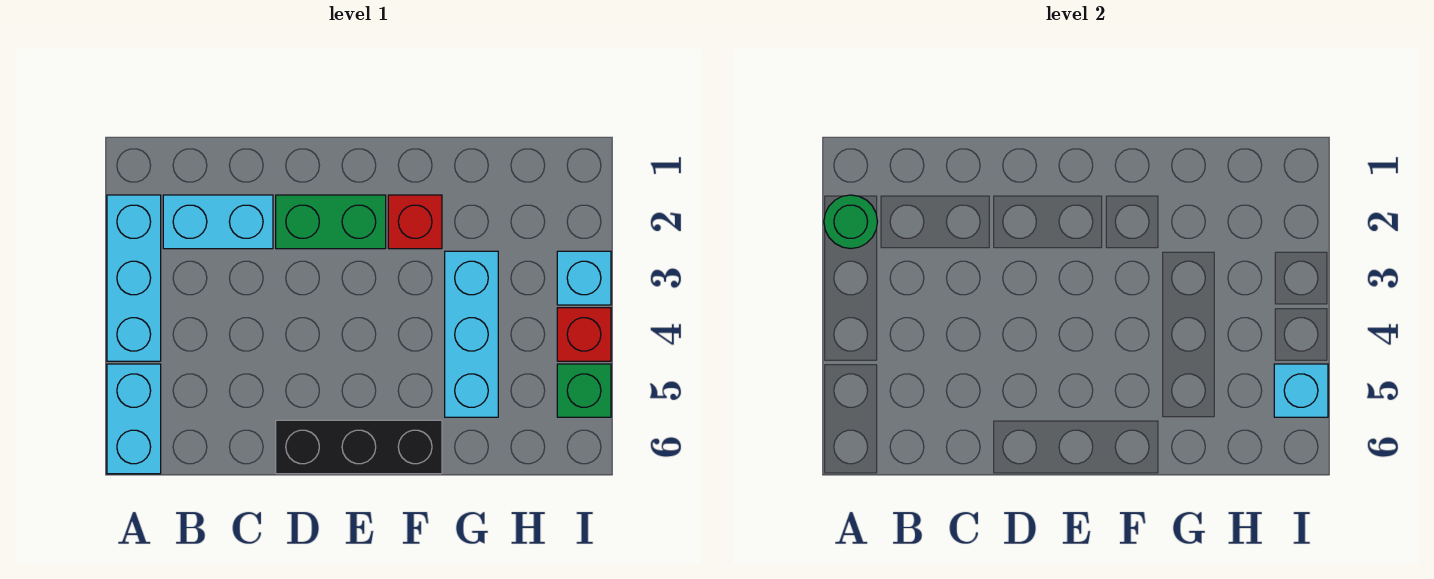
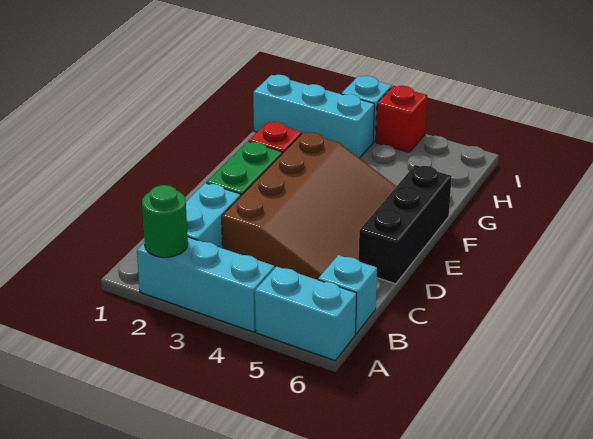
none -> brown slope C3:F5 level 1 top 3
cyan brick G3:G5 level 1 -> cyan brick H1:H3 level 1
green brick I5 level 1 -> none
cyan brick I5 level 2 -> cyan brick B6 level 1

